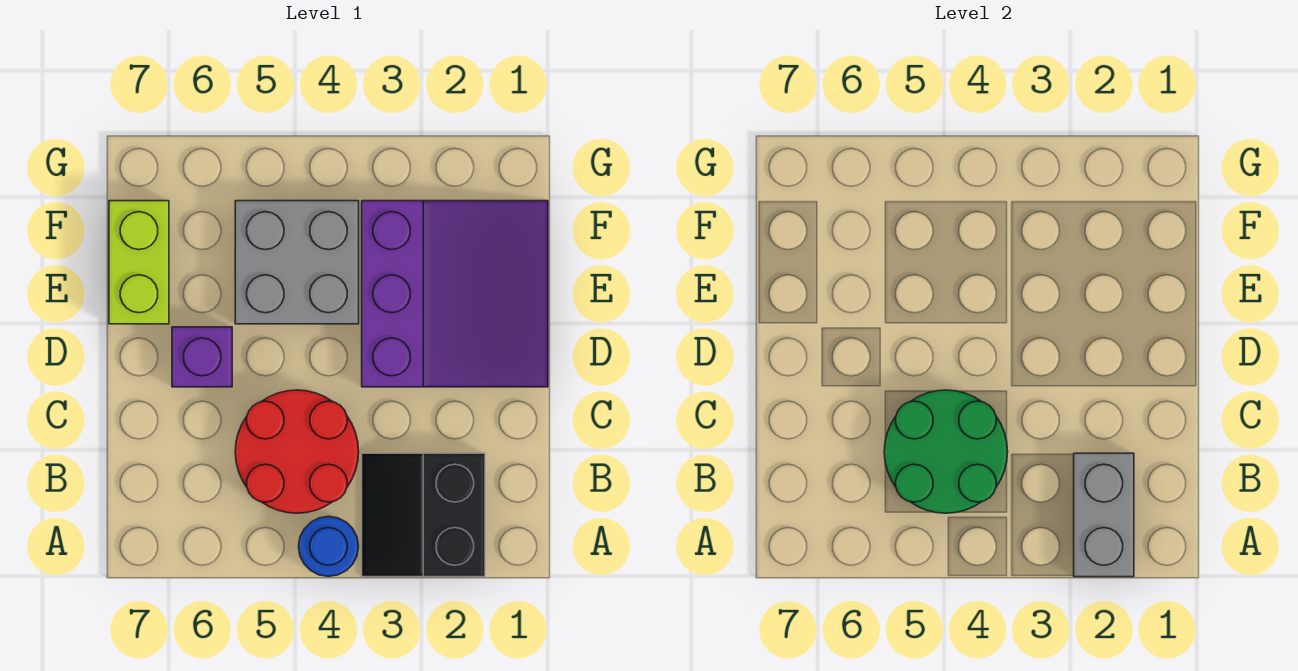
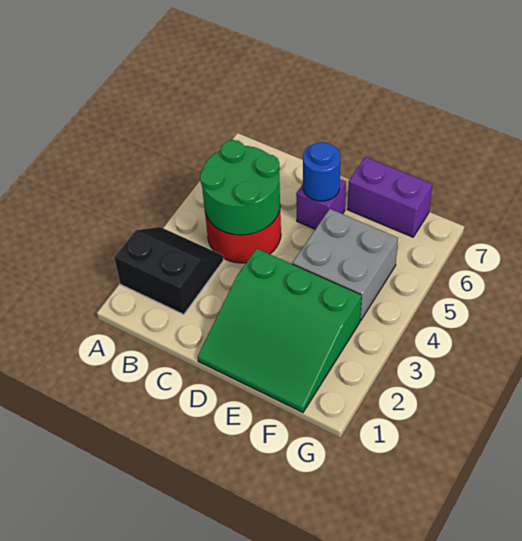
grey brick A2:B2 level 2 -> none
blue round brick A4 level 1 -> blue round brick D6 level 2
purple slope D1:F3 level 1 top 3 -> green slope D1:F3 level 1 top 3
lime brick E7:F7 level 1 -> purple brick E7:F7 level 1

